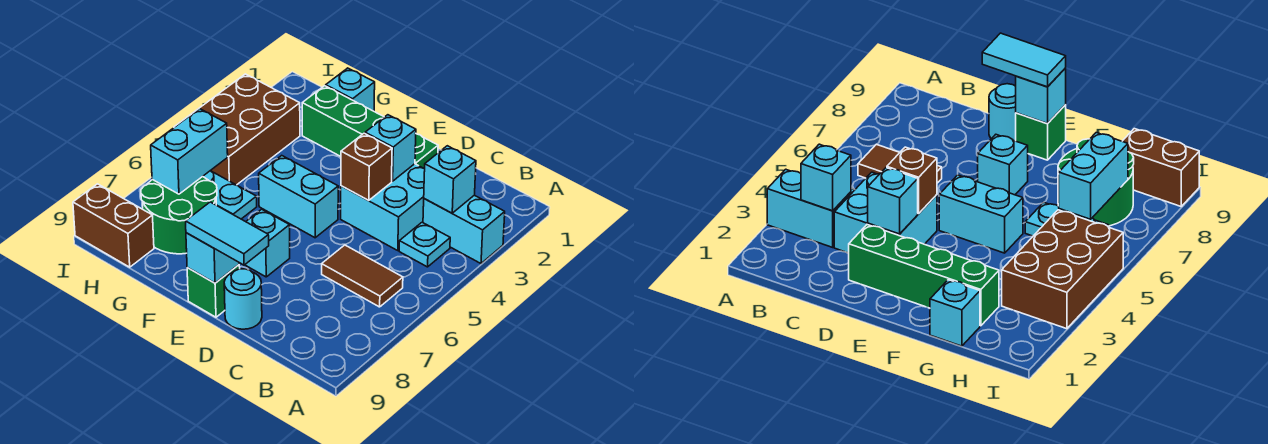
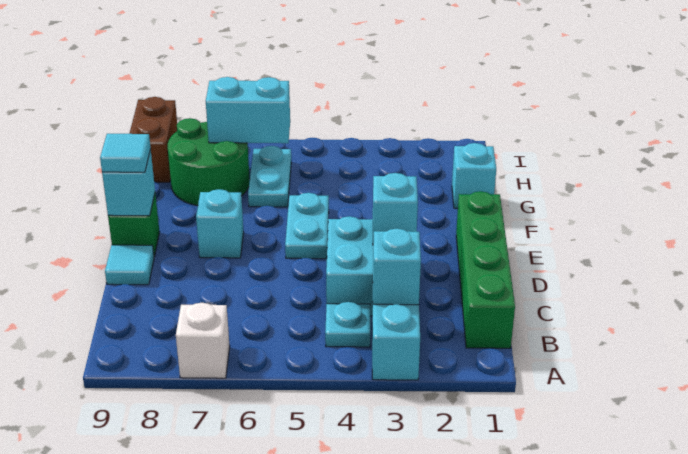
none -> white brick A7 level 1
brown tile B6:C6 level 1 -> none
green brick D2:G2 level 1 -> green brick B1:E1 level 1
brown brick D4 level 2 -> none
cyan round brick D9 level 1 -> cyan tile D9 level 1
cyan tile D9:E9 level 3 -> cyan tile E9 level 3
cyan brick E5:F5 level 1 -> cyan plate E5:F5 level 1
brown brick H3:I5 level 1 -> none

